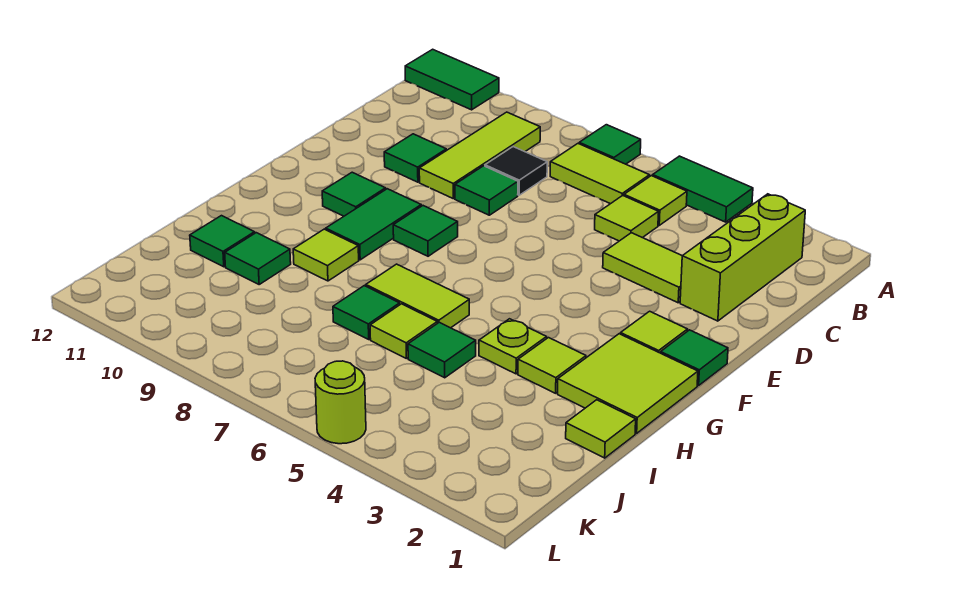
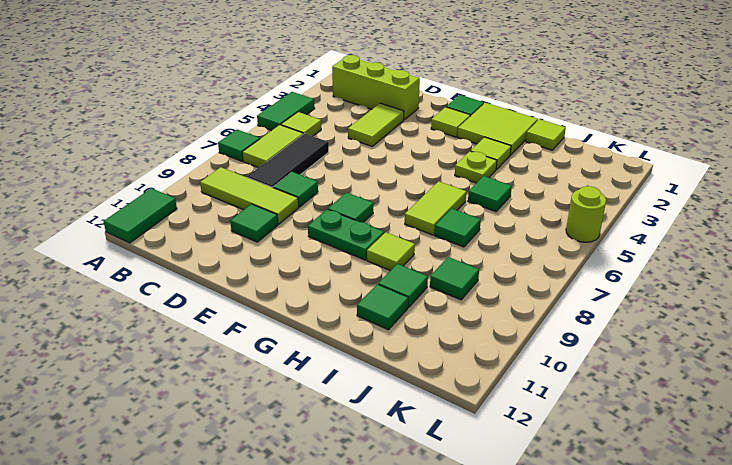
lime tile C5 level 1 -> none
black tile C8 level 1 -> black tile C6:C8 level 1
green tile F9:G9 level 1 -> green plate F9:G9 level 1
green tile F10 level 1 -> green tile J9 level 1
lime tile I6 level 1 -> none

